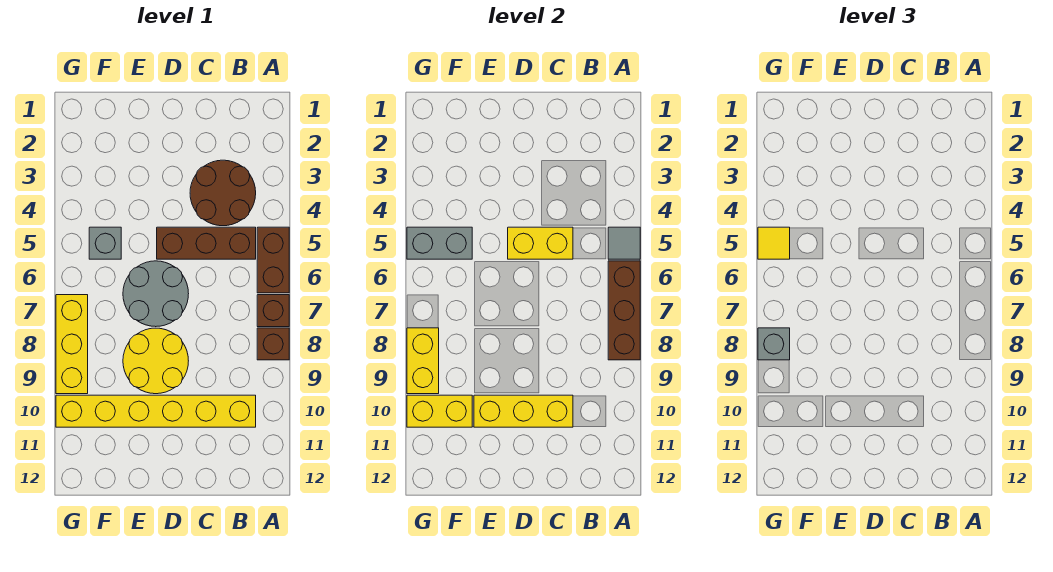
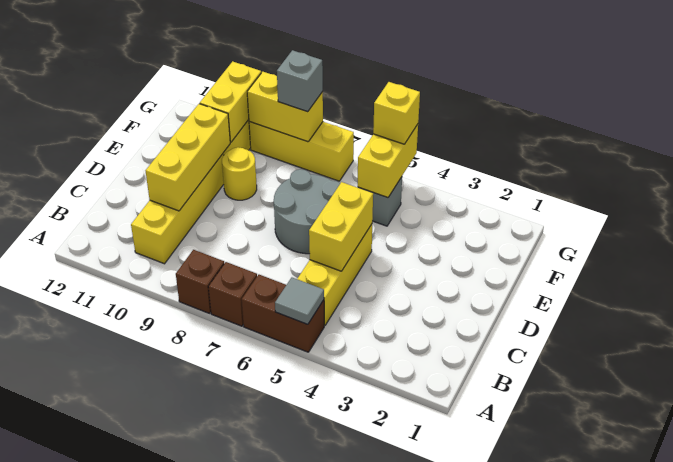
brown brick A6:A8 level 2 -> none
brown round brick B3:C4 level 1 -> none
brown brick B5:D5 level 1 -> yellow brick B5:D5 level 1
yellow round brick D8:E9 level 1 -> yellow round brick E9 level 1
grey brick F5:G5 level 2 -> yellow brick F5:G5 level 2
yellow tile G5 level 3 -> yellow brick G5 level 3

